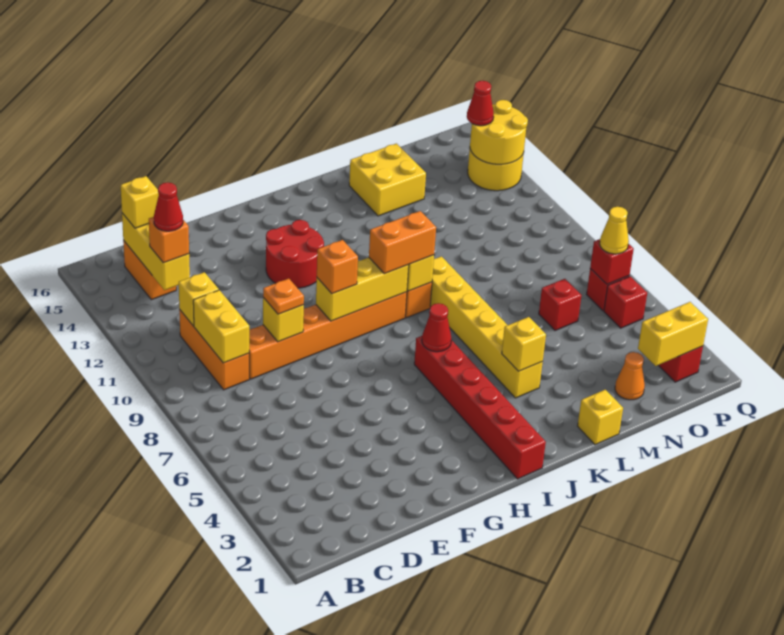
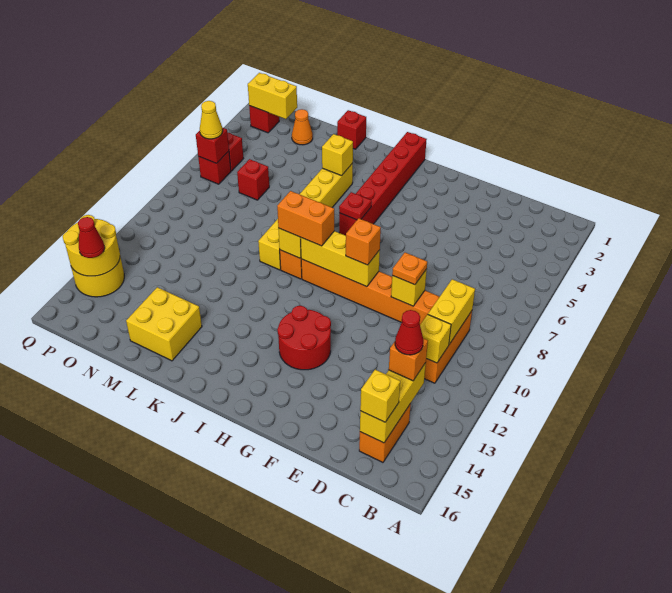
red cone I6 level 2 -> red plate I6 level 2
yellow brick L1 level 1 -> red brick L1 level 1

